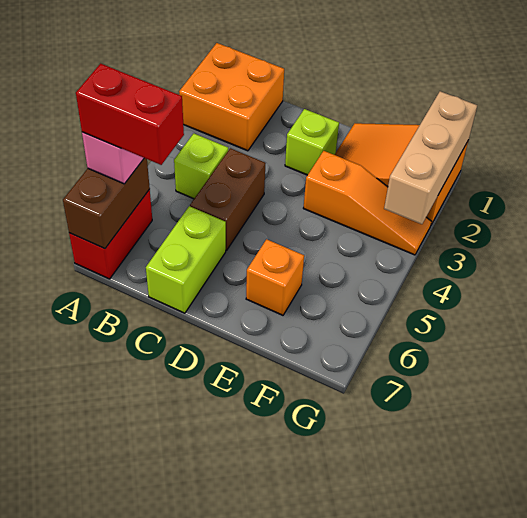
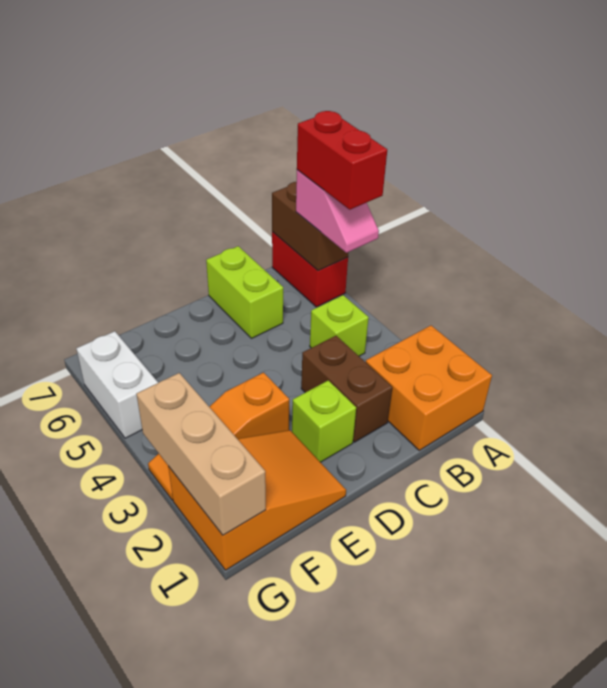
red brick A6:B6 level 4 -> red brick A5:A6 level 4
brown brick C4:C5 level 1 -> brown brick C2:C3 level 1
orange brick E6 level 1 -> none
none -> white brick G5:G6 level 1

